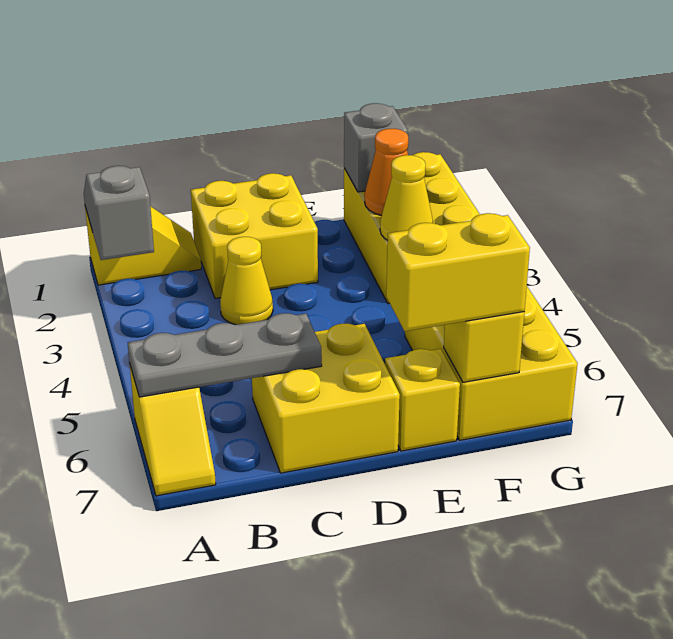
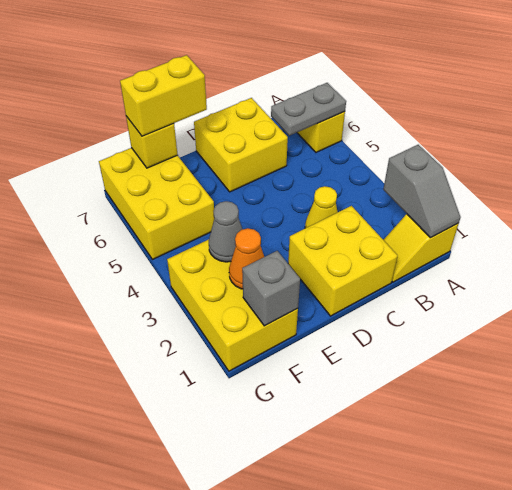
grey plate A6:C6 level 2 -> grey plate A6:B6 level 2
yellow brick E7 level 1 -> none
yellow cone F3 level 2 -> grey cone F3 level 2

